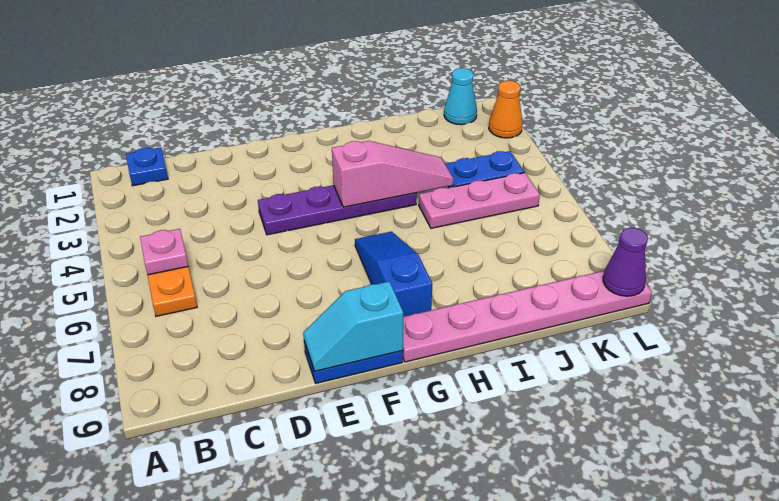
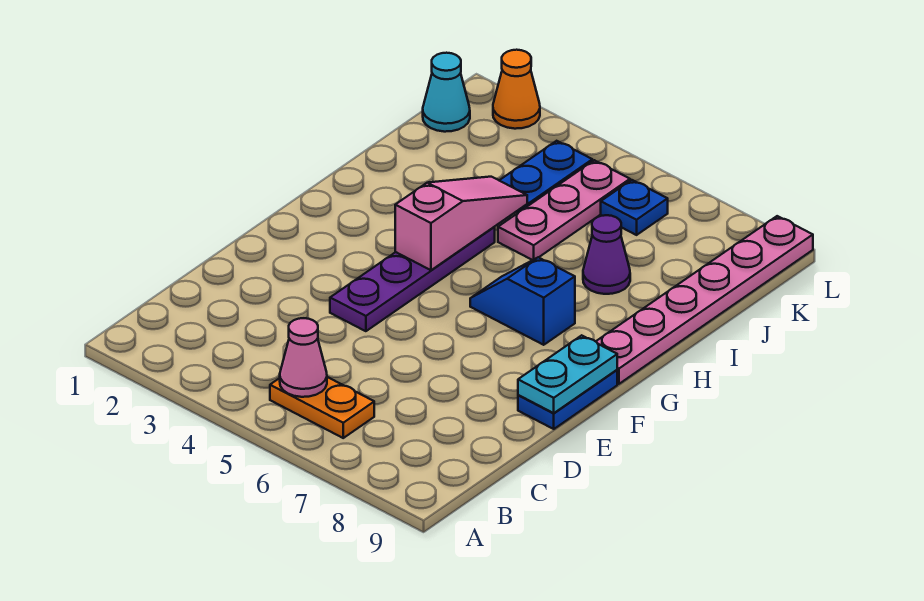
blue plate B1 level 1 -> blue plate K6 level 1
pink plate B5 level 2 -> pink cone B5 level 2
cyan slope E9:F9 level 2 top F -> cyan plate E9:F9 level 2
blue slope G6:G8 level 1 top 8 -> blue slope G6:G7 level 1 top 7
purple cone L9 level 2 -> purple cone I7 level 1

